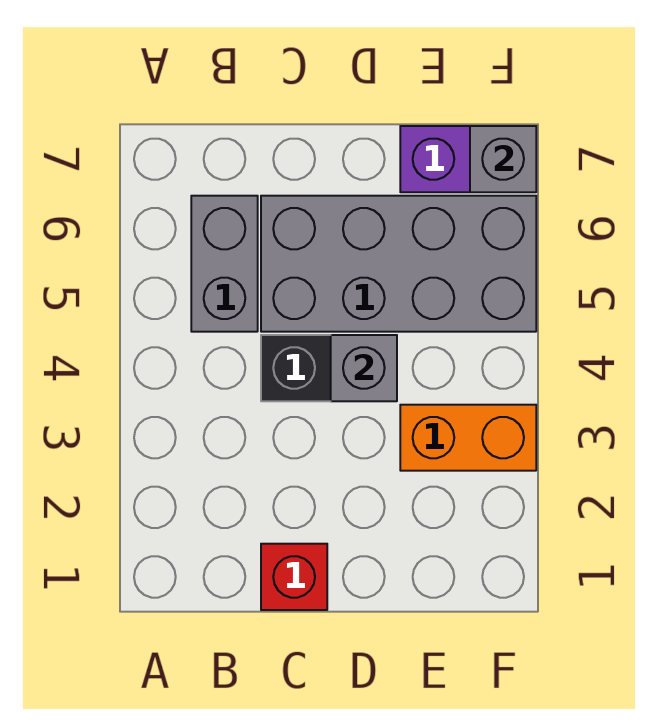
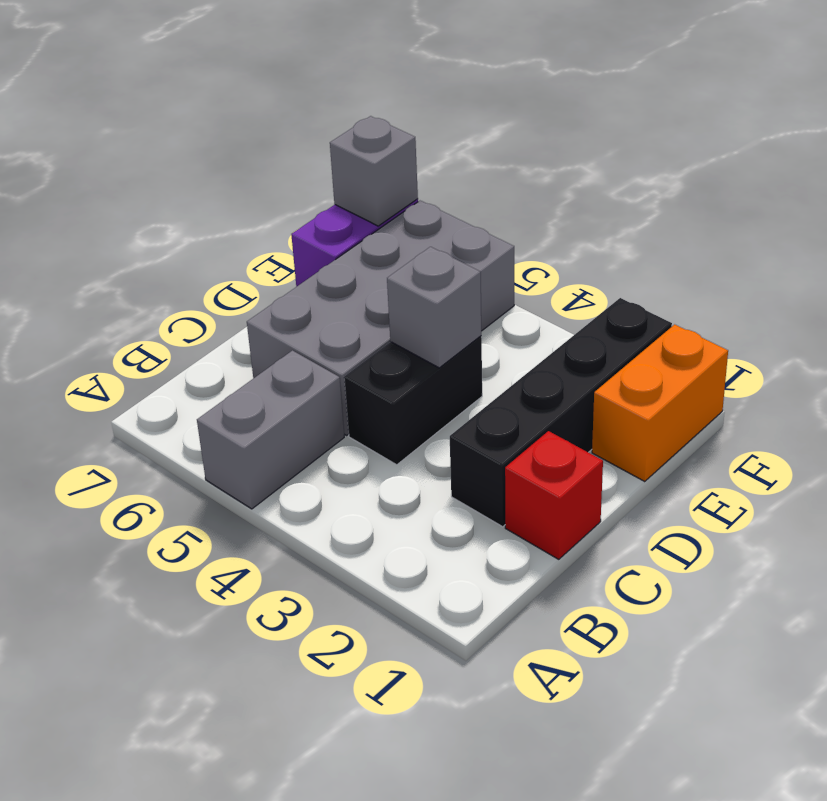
grey brick B5:B6 level 1 -> grey brick A5:B5 level 1
none -> black brick C2:F2 level 1
orange brick E3:F3 level 1 -> orange brick E1:F1 level 1

